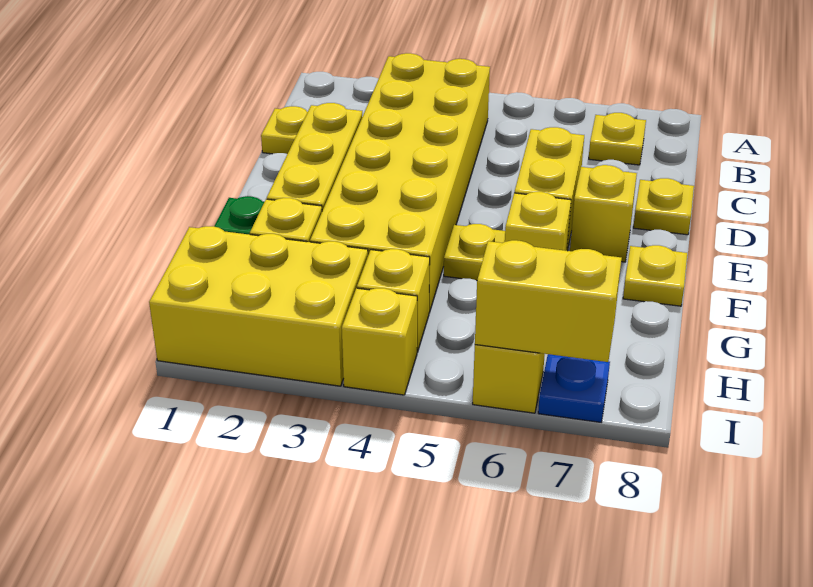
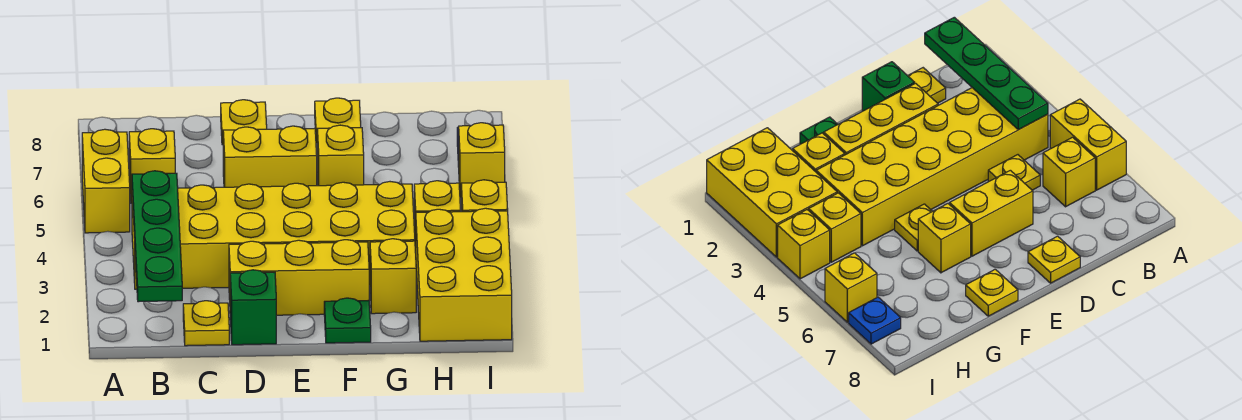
none -> green plate B1:B4 level 2
yellow plate B7 level 1 -> yellow plate C5 level 1
none -> green brick D1 level 1
yellow brick E7 level 1 -> yellow brick B6 level 1
yellow brick I6:I7 level 2 -> yellow brick A5:A6 level 1

